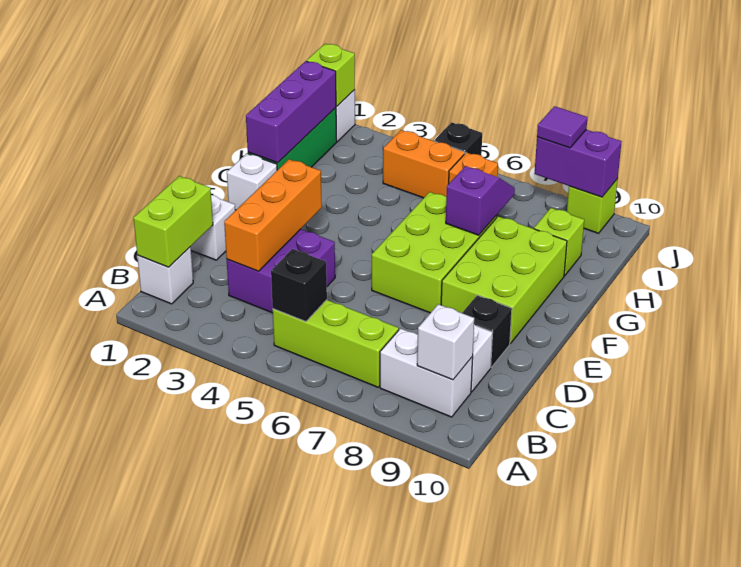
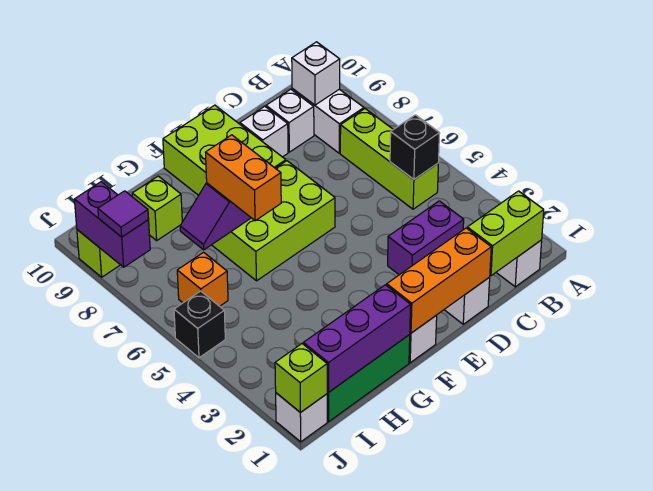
purple brick C3:D4 level 1 -> purple brick C3:D3 level 1
orange brick C3:E3 level 2 -> orange brick D1:F1 level 2
black brick D9 level 1 -> white brick D9 level 1
lime brick E8:G9 level 1 -> lime brick E8:F10 level 1
orange brick I4:I5 level 1 -> orange brick G6:G7 level 3

